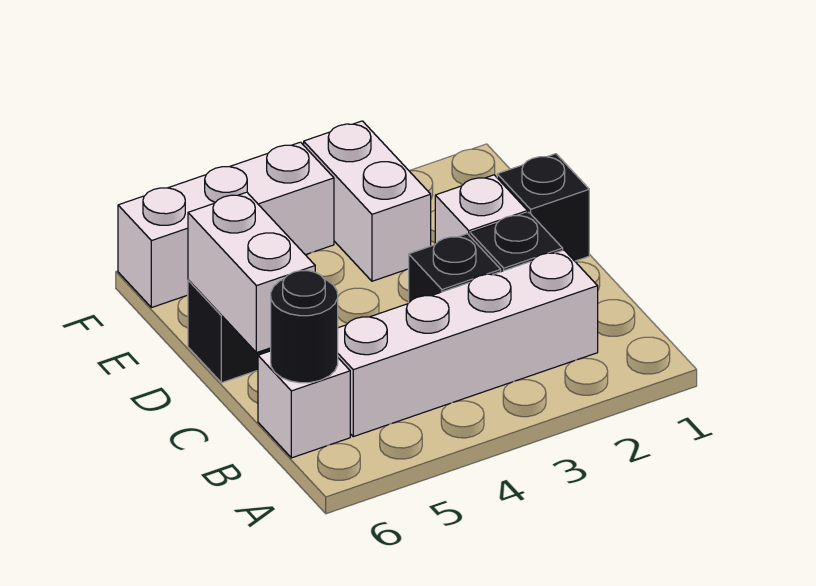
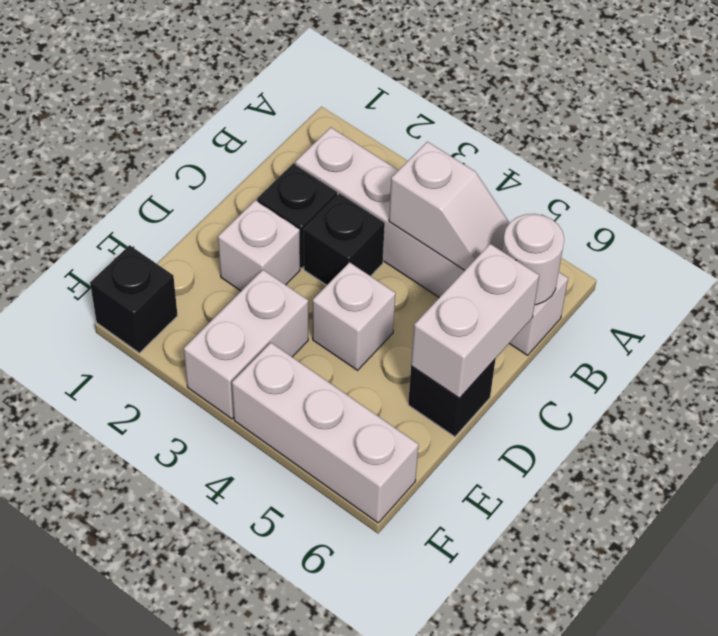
none -> white slope B4:B5 level 2 top 4
black round brick B6 level 2 -> white round brick B6 level 2
black brick D1 level 1 -> black brick F1 level 1
none -> white brick D4 level 1

